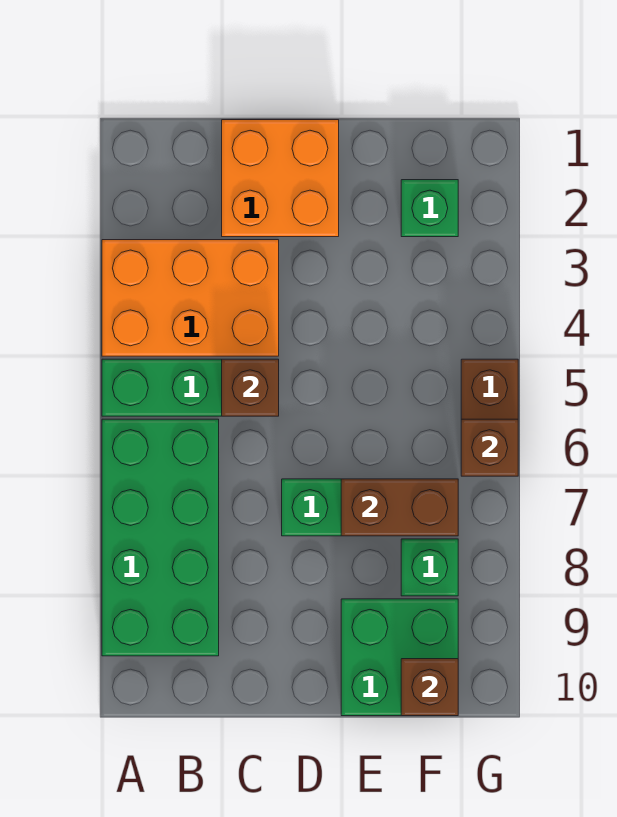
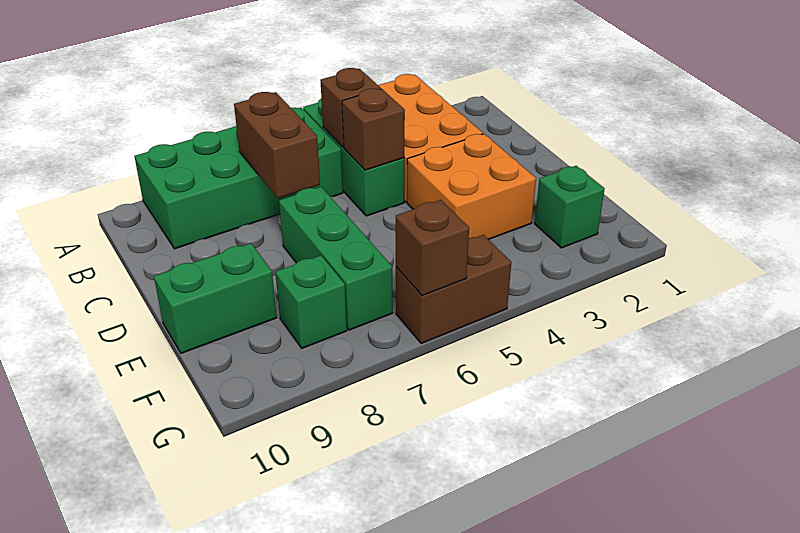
orange brick C1:D2 level 1 -> orange brick D3:E4 level 1
brown brick E7:F7 level 2 -> brown brick B7:C7 level 2
green brick E9:F10 level 1 -> green brick E9:E10 level 1
brown brick F10 level 2 -> brown brick B5 level 2

